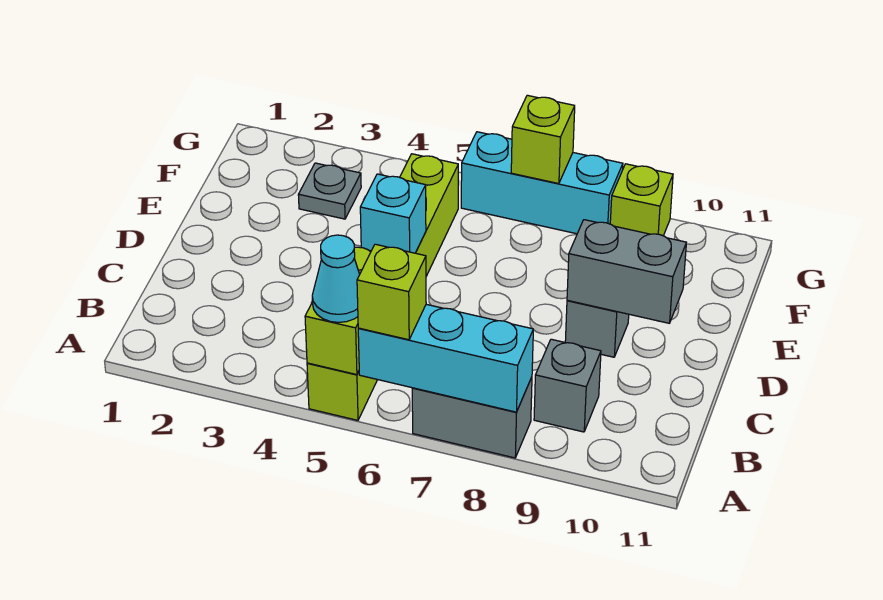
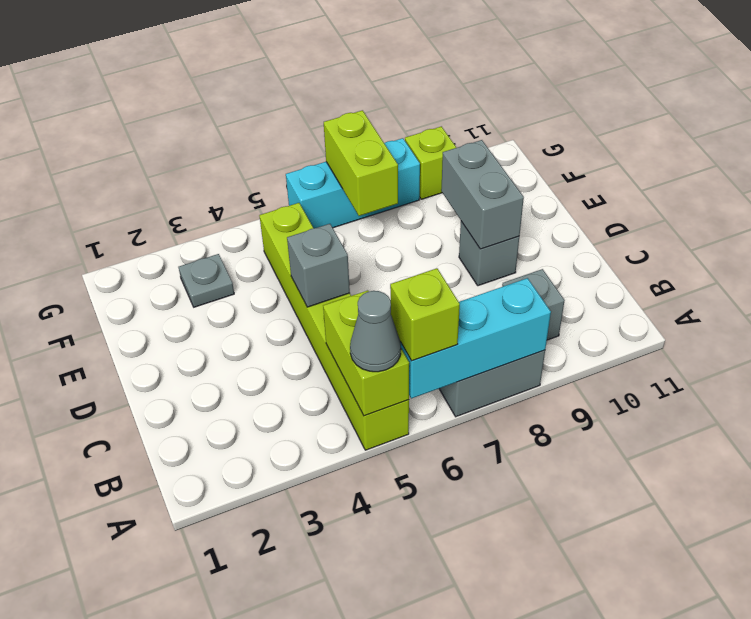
cyan cone A5 level 3 -> grey cone A5 level 3
cyan brick D5 level 2 -> grey brick D5 level 2
grey brick D9:D10 level 2 -> grey brick D9:E9 level 2
lime brick G7 level 2 -> lime brick F7:G7 level 2

